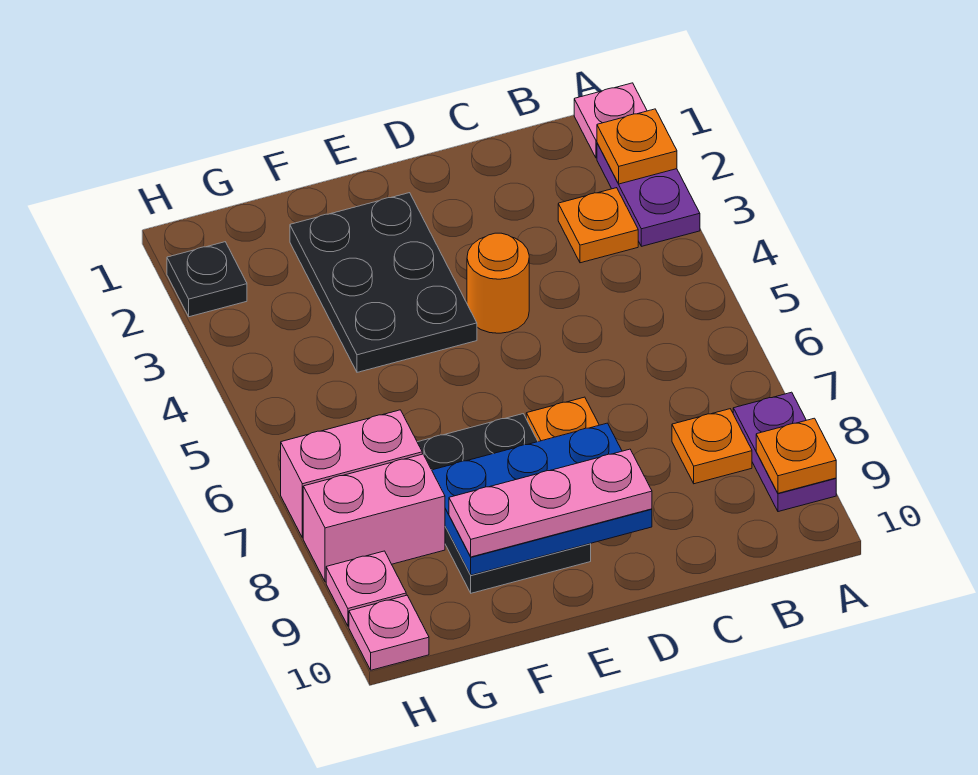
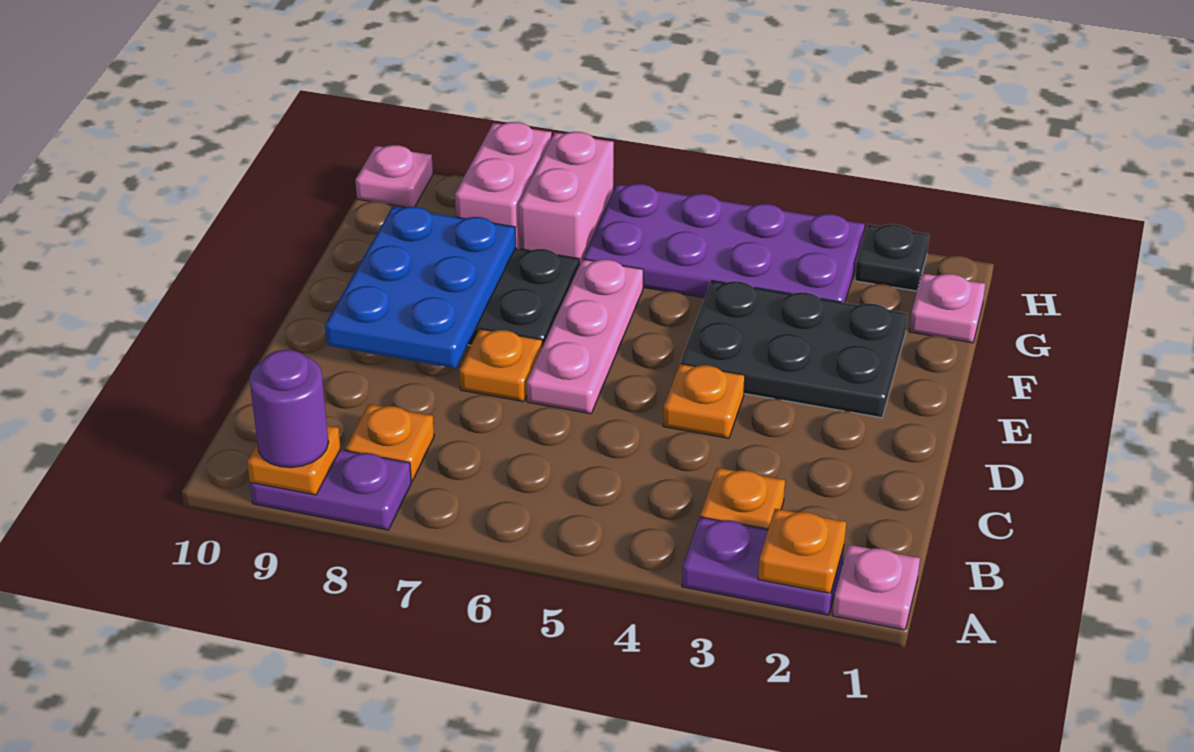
none -> purple round brick A9 level 3
orange round brick D4 level 1 -> orange plate D4 level 1
pink plate D9:F9 level 3 -> pink plate D6:F6 level 1
none -> purple plate G3:H6 level 1
pink plate H9 level 1 -> pink plate G1 level 1

